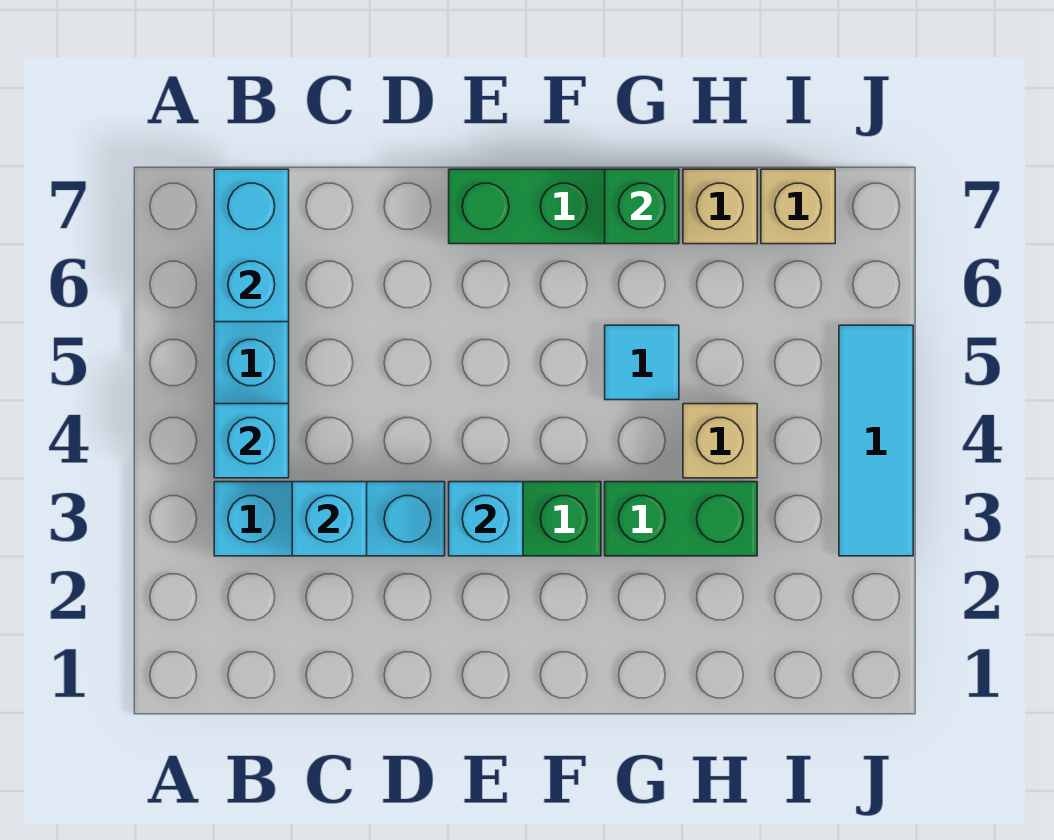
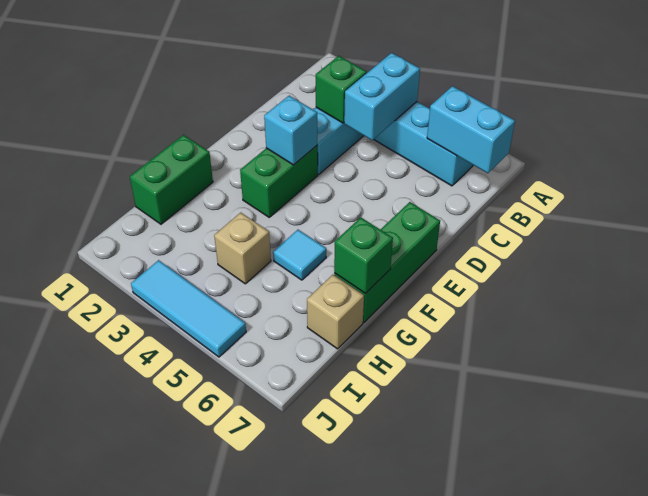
cyan brick B4 level 2 -> cyan brick B4:C4 level 2
cyan brick C3 level 2 -> green brick C3 level 2
green brick G3:H3 level 1 -> green brick G1:H1 level 1
tan brick I7 level 1 -> none

